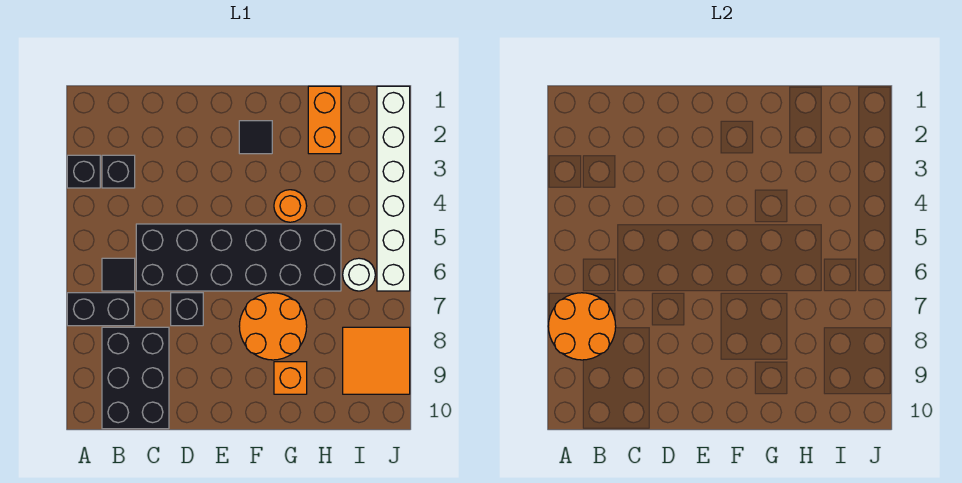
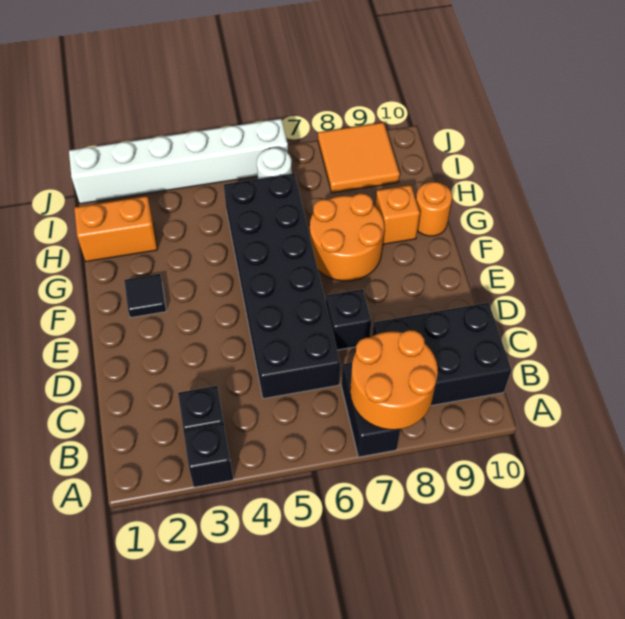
black tile B6 level 1 -> none
orange round brick G4 level 1 -> orange round brick G10 level 1

